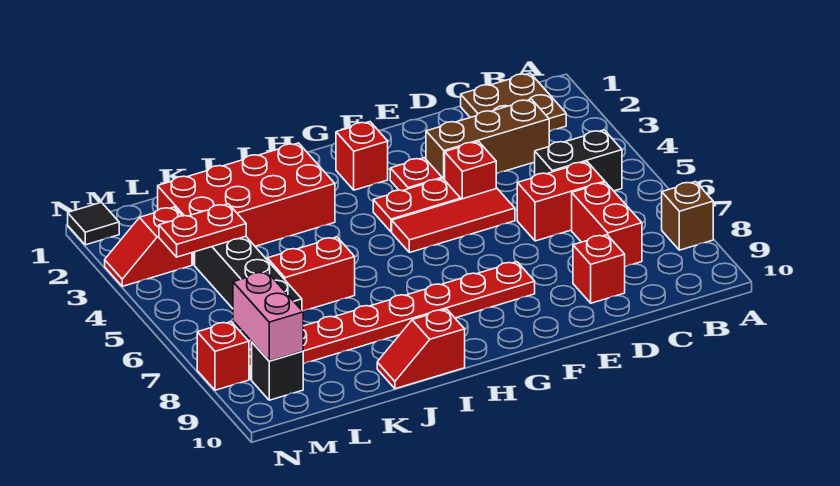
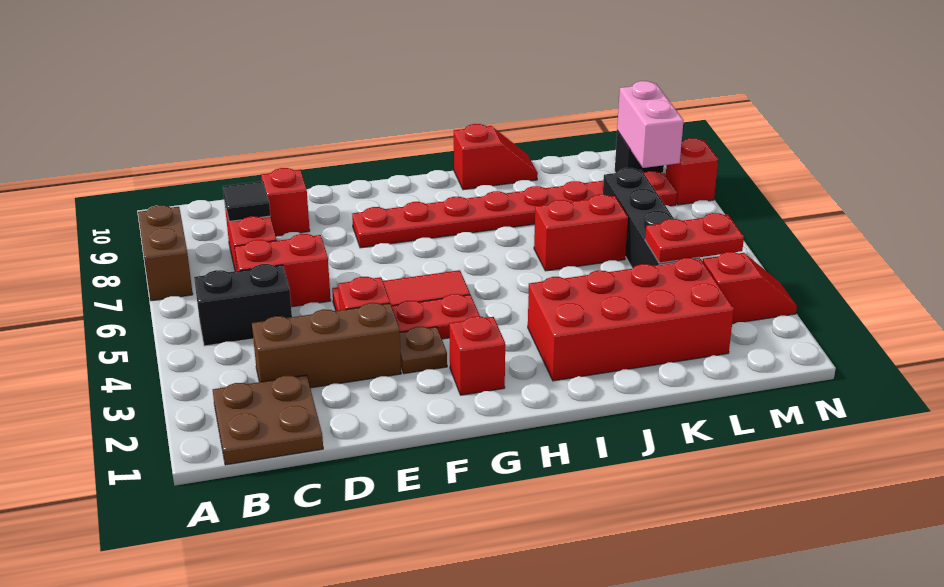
brown brick A8 level 1 -> brown brick A7:A8 level 1
red plate F3 level 1 -> brown plate F3 level 1
black tile N1 level 1 -> black tile C8 level 2

